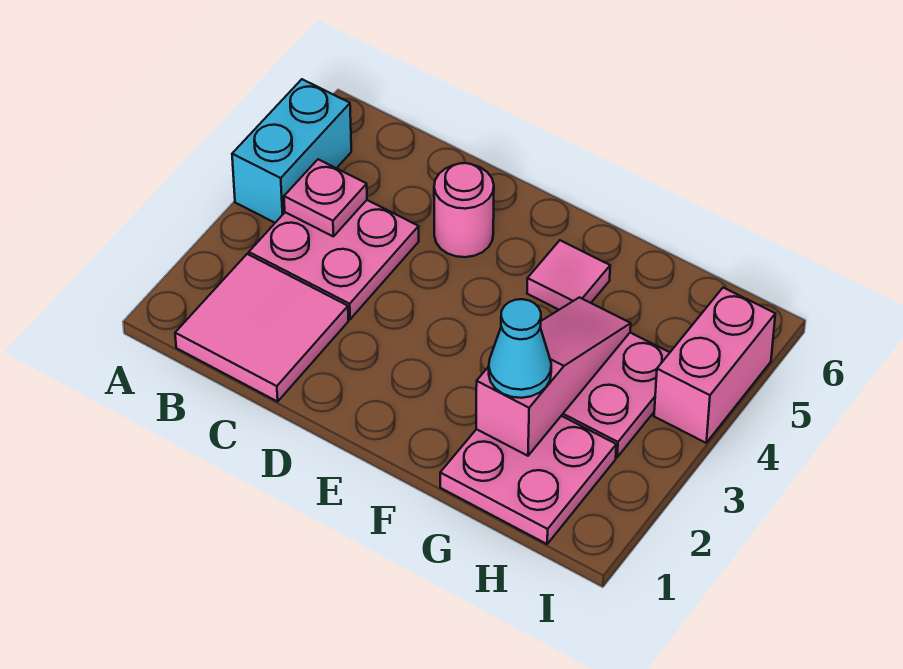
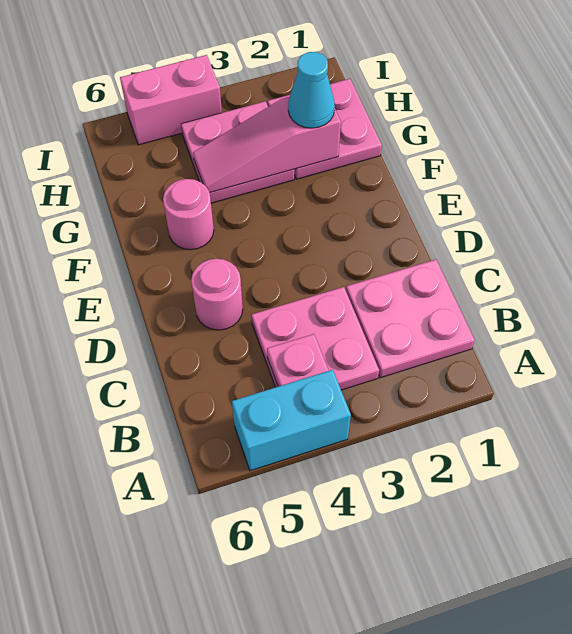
pink tile B1:C2 level 1 -> pink plate B1:C2 level 1
pink tile F5 level 1 -> pink round brick F5 level 1

